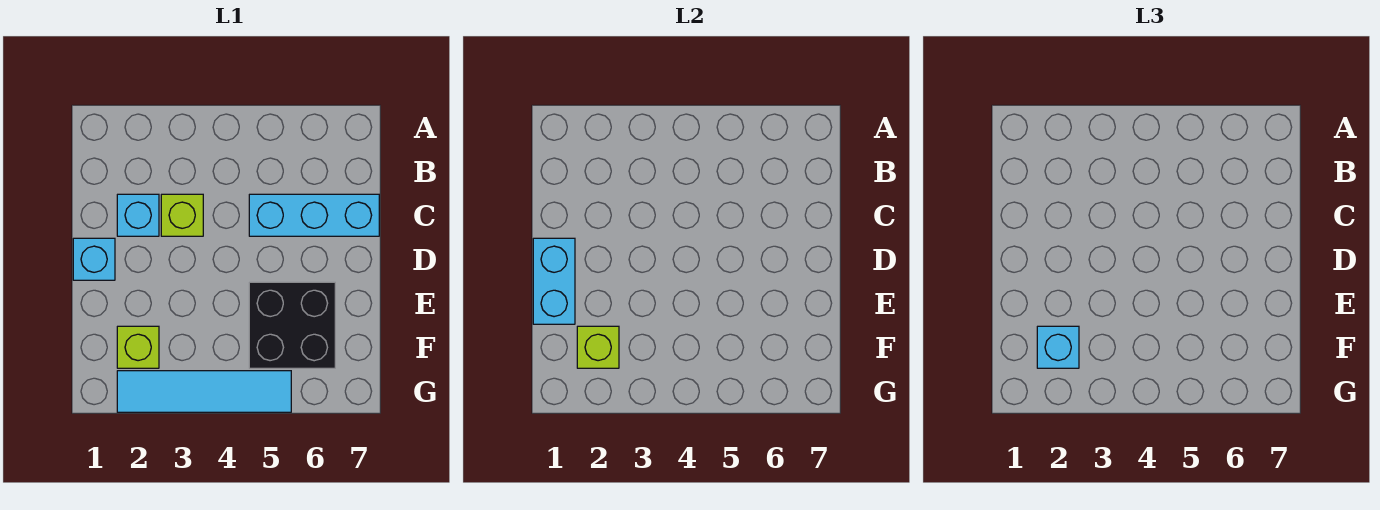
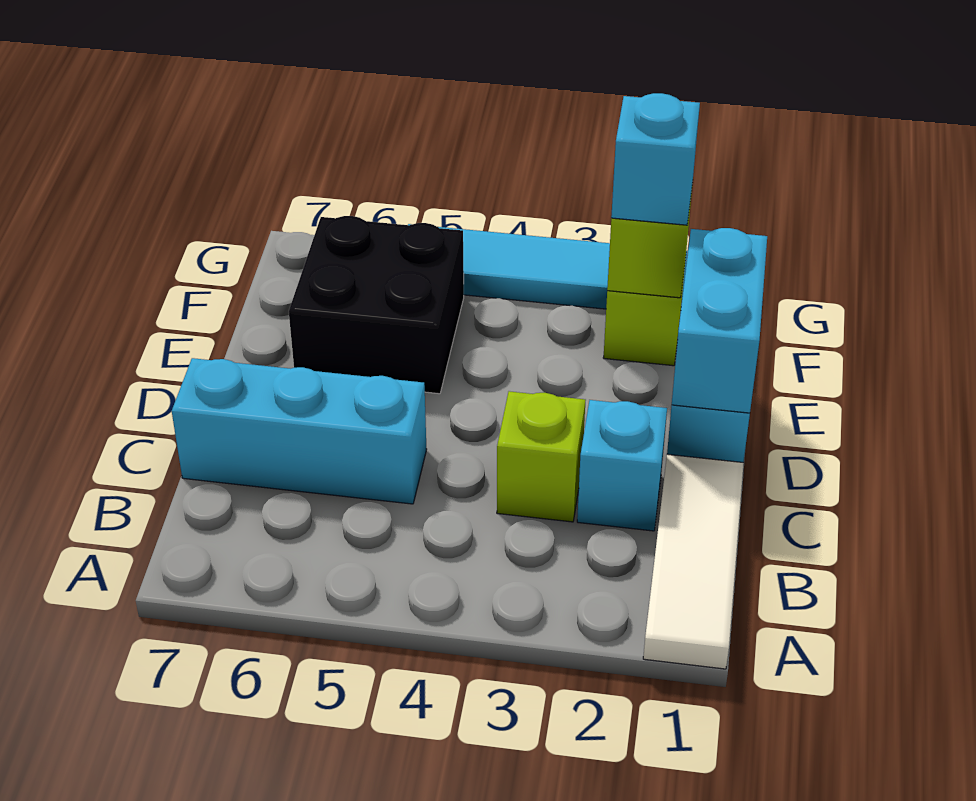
none -> white tile A1:C1 level 1

